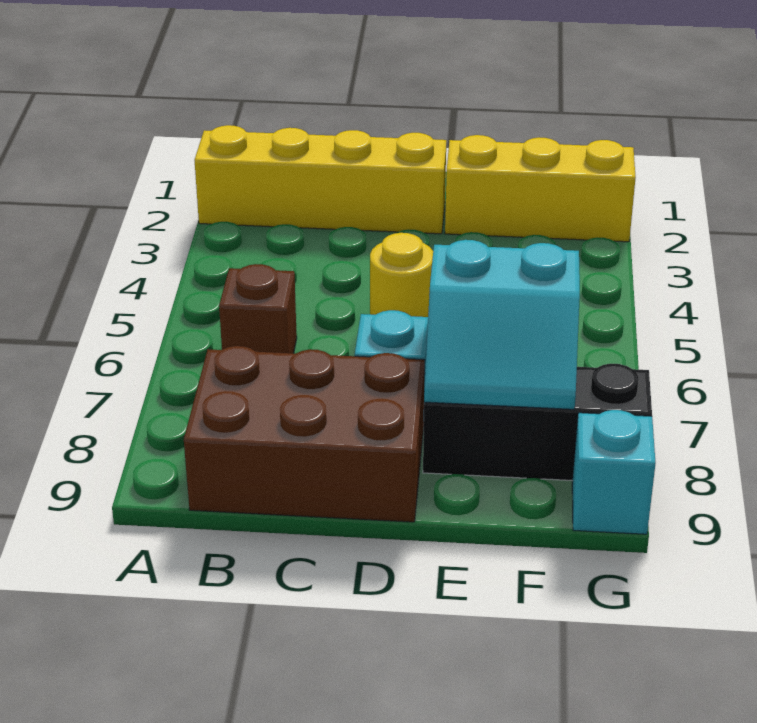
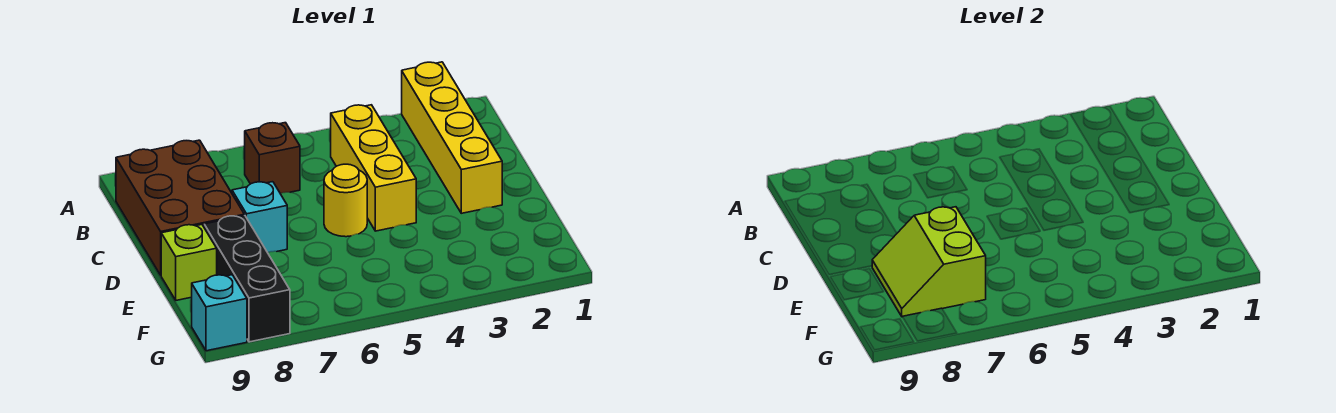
yellow brick E2:G2 level 1 -> yellow brick B4:D4 level 1
cyan slope E7:F8 level 2 top 7 -> lime slope E7:F8 level 2 top 7
none -> lime brick E9 level 1

